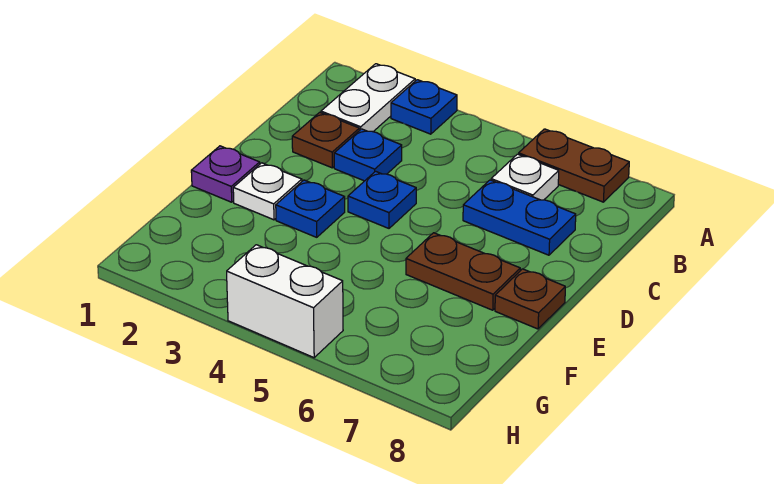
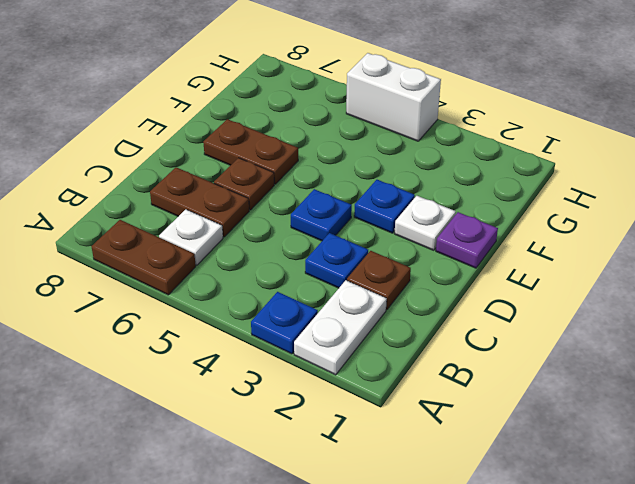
blue plate C6:C7 level 1 -> brown plate C6:C7 level 1
brown plate E8 level 1 -> brown plate D6 level 1

